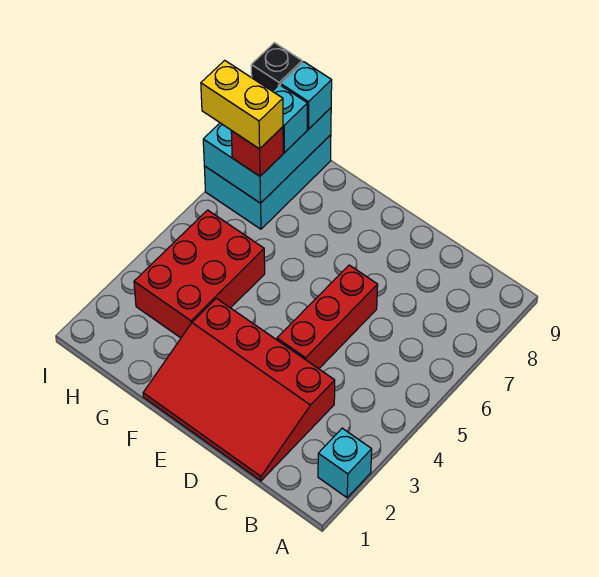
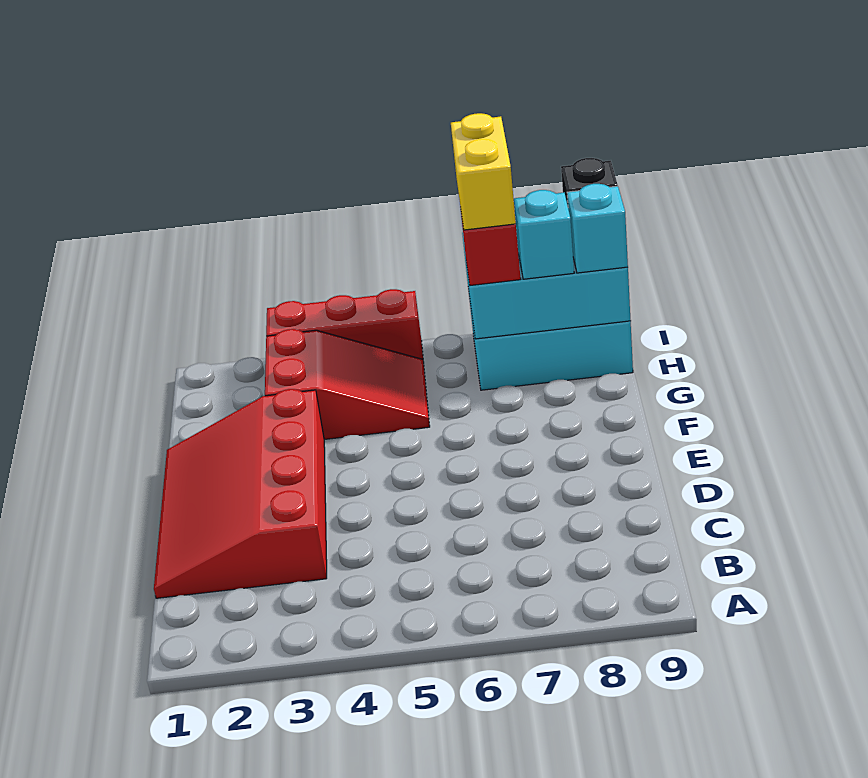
cyan brick A2 level 1 -> none
red brick D4:D6 level 1 -> red brick I3:I5 level 1
red brick G3:H5 level 1 -> red slope G3:H5 level 1 top 3

